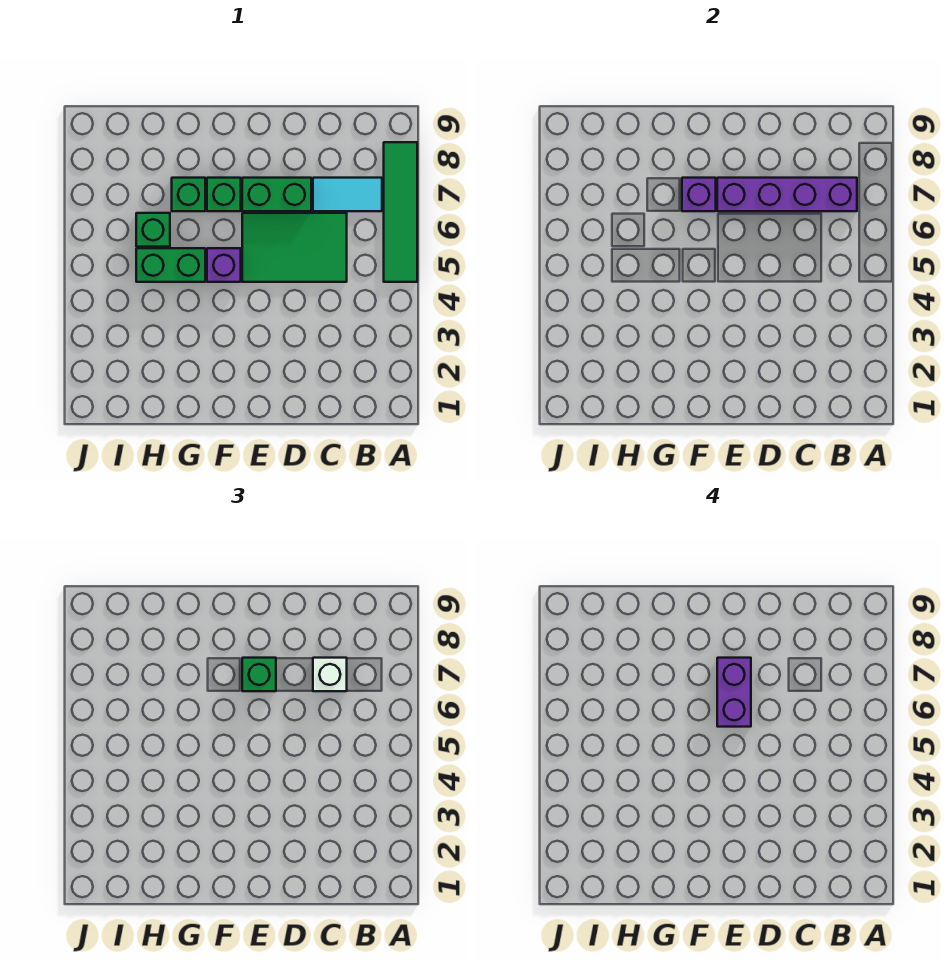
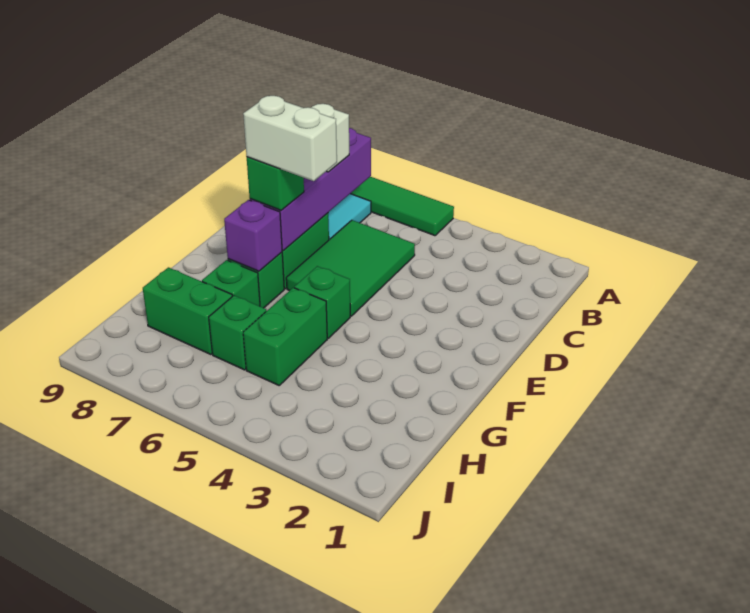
purple brick E6:E7 level 4 -> white brick E6:E7 level 4
purple brick F5 level 1 -> green brick F5 level 1
none -> green brick H7:H8 level 1

